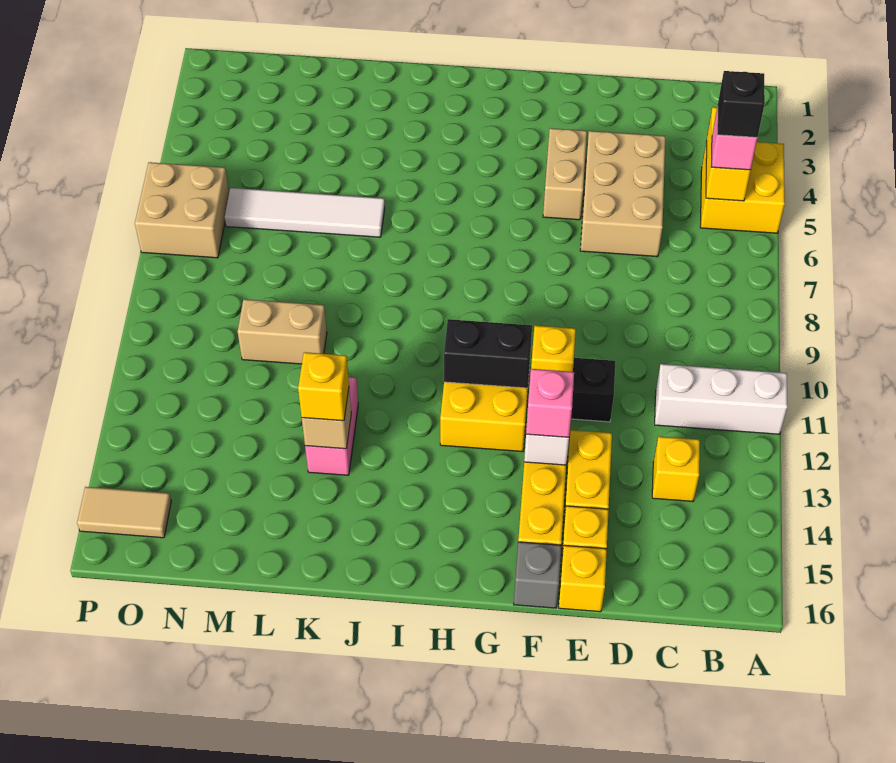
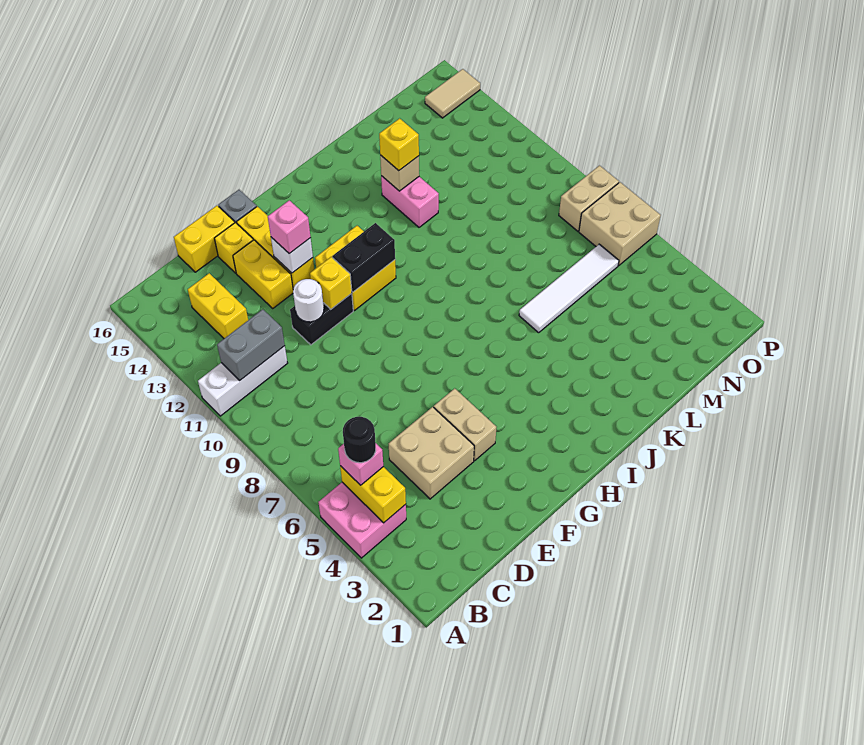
yellow brick A4:B5 level 1 -> pink brick A4:B5 level 1
black brick B5 level 4 -> black round brick B5 level 4
none -> grey brick B11:C11 level 2
yellow brick C13 level 1 -> yellow brick C13:C14 level 1
tan brick D4:E6 level 1 -> tan brick D4:E5 level 1
none -> white round brick E11 level 2
yellow brick E16 level 1 -> yellow brick D16:E16 level 1
tan brick L10:M10 level 1 -> tan brick O8:P8 level 1

